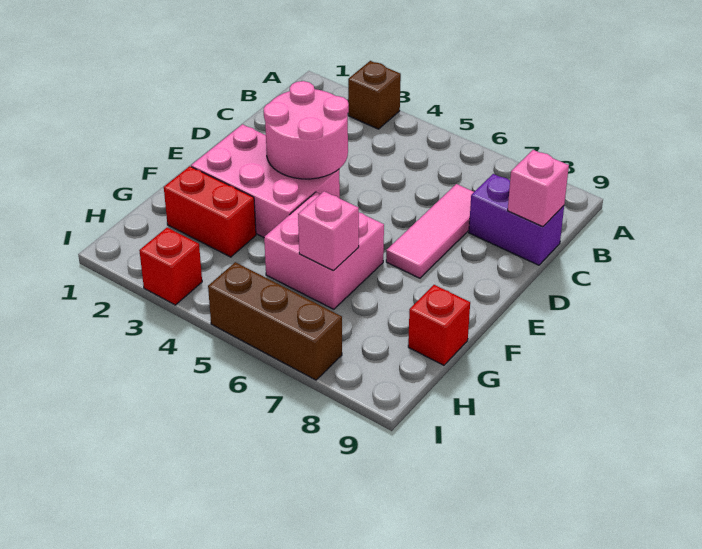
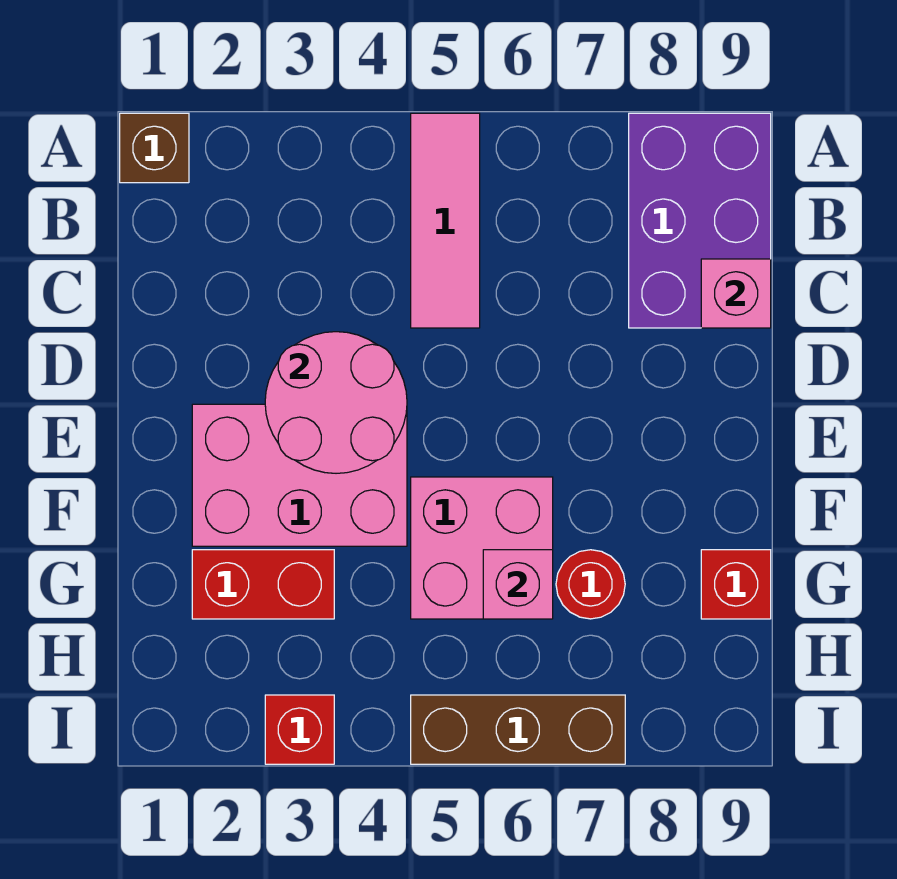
brown brick A3 level 1 -> brown brick A1 level 1
pink tile C7:E7 level 1 -> pink tile A5:C5 level 1
purple brick C8:C9 level 1 -> purple brick A8:C9 level 1
none -> red round brick G7 level 1

